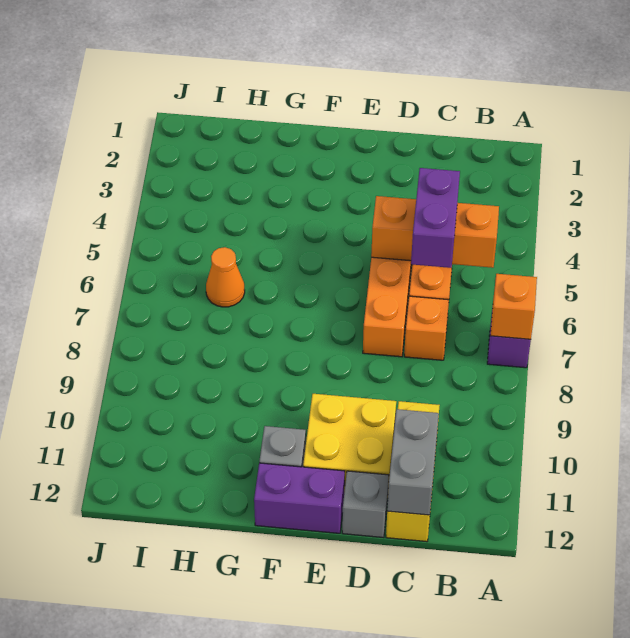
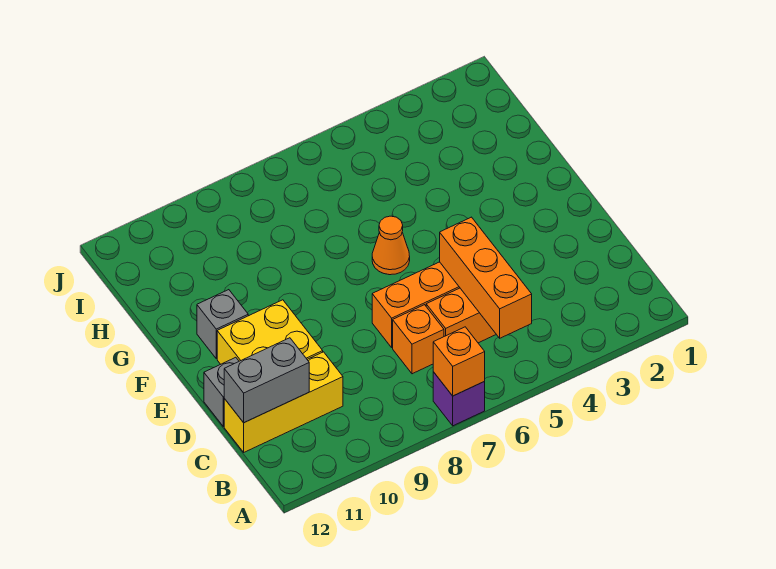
purple brick C5:C6 level 3 -> none
purple brick E12:F12 level 1 -> none
orange cone H6 level 1 -> orange cone F6 level 1

